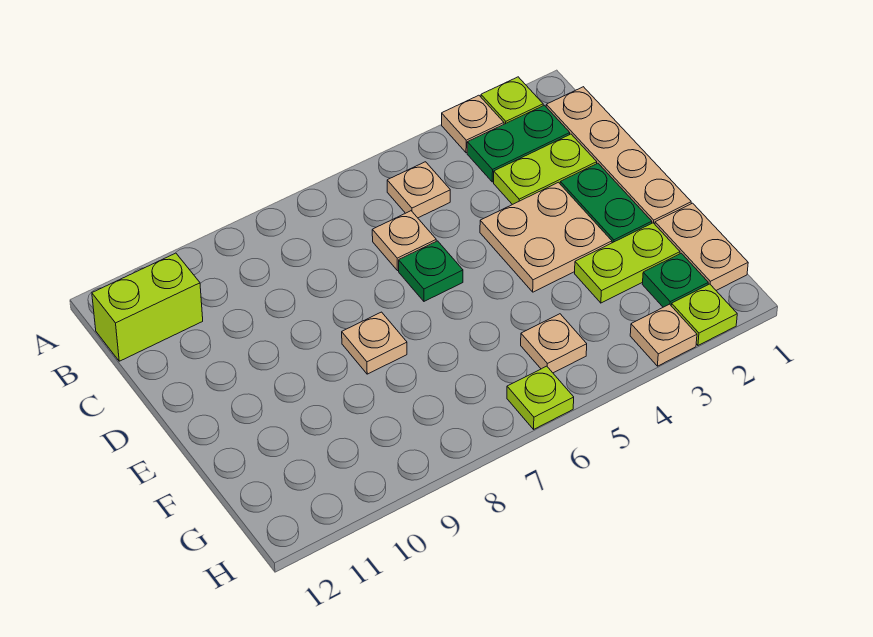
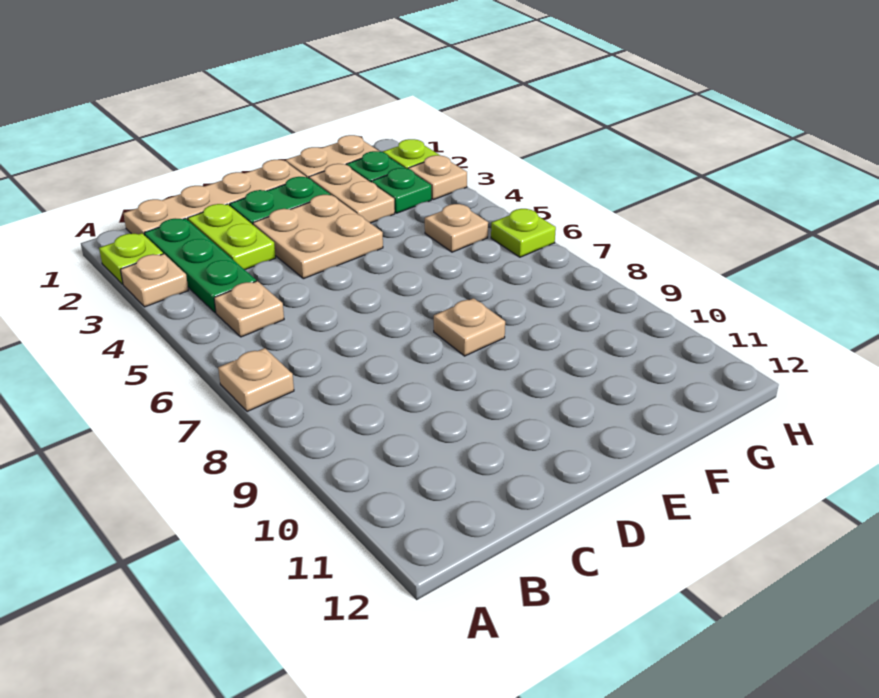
green plate B2:B3 level 1 -> green plate B2:B4 level 1
lime brick B11:B12 level 1 -> none
tan plate C6 level 1 -> tan plate A7 level 1
green plate D6 level 1 -> green plate G3 level 1
lime plate F2:F3 level 1 -> tan plate F2:F3 level 1

